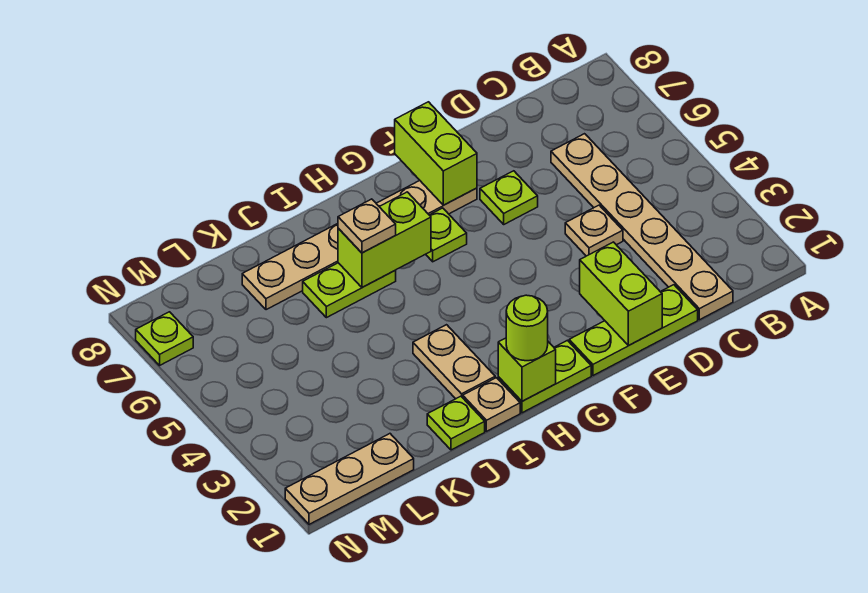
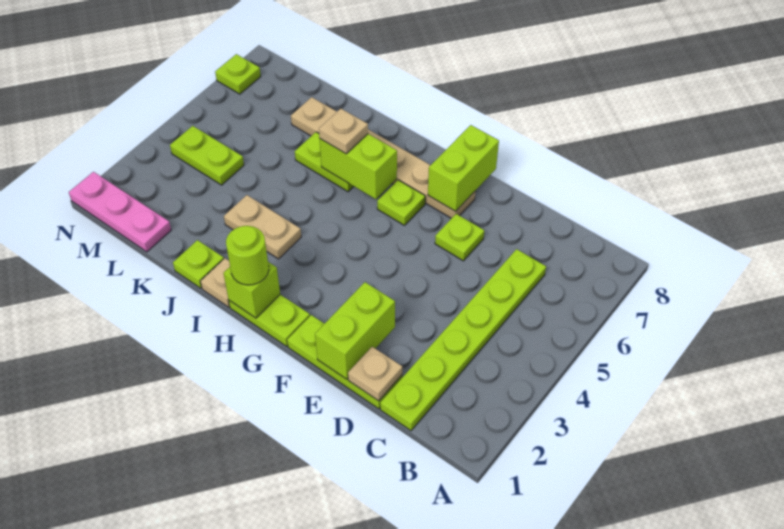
tan plate C1:C6 level 1 -> lime plate C1:C6 level 1
tan plate D4 level 1 -> tan plate D1 level 2
tan plate I2:I3 level 1 -> tan plate I3:J3 level 1
tan plate L1:N1 level 1 -> pink plate L1:N1 level 1
none -> lime plate L4:M4 level 1

